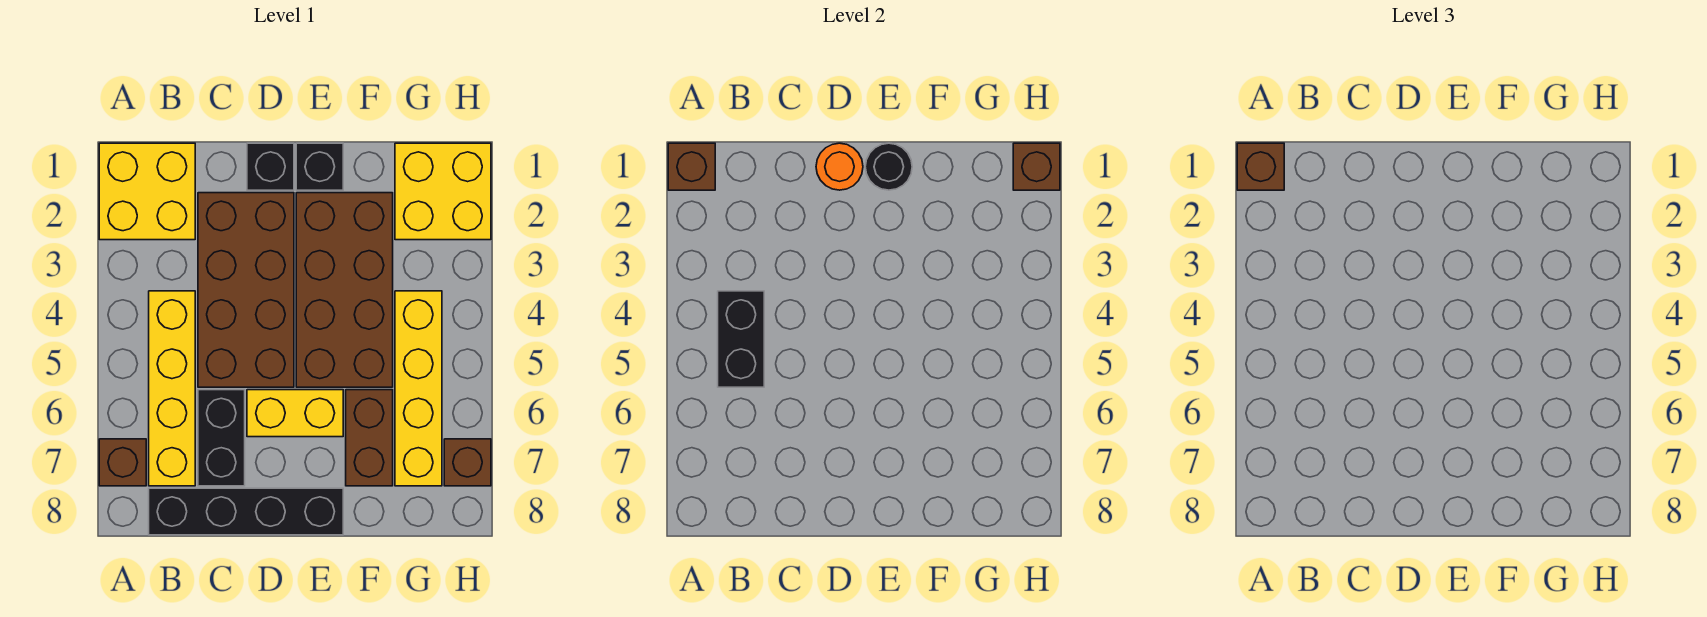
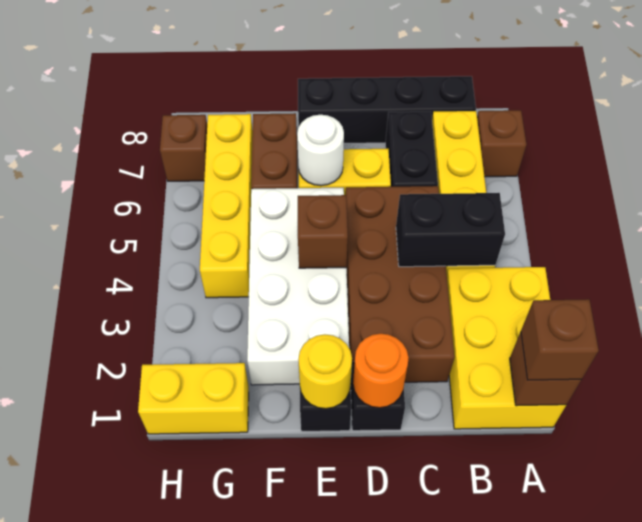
yellow brick A1:B2 level 1 -> yellow brick A1:B3 level 1
black brick B4:B5 level 2 -> black brick B4:C4 level 2
black round brick E1 level 2 -> yellow round brick E1 level 2
brown brick E2:F5 level 1 -> white brick E2:F5 level 1
none -> white round brick E6 level 2
yellow brick G1:H2 level 1 -> yellow brick G1:H1 level 1
brown brick H1 level 2 -> brown brick E4 level 2

